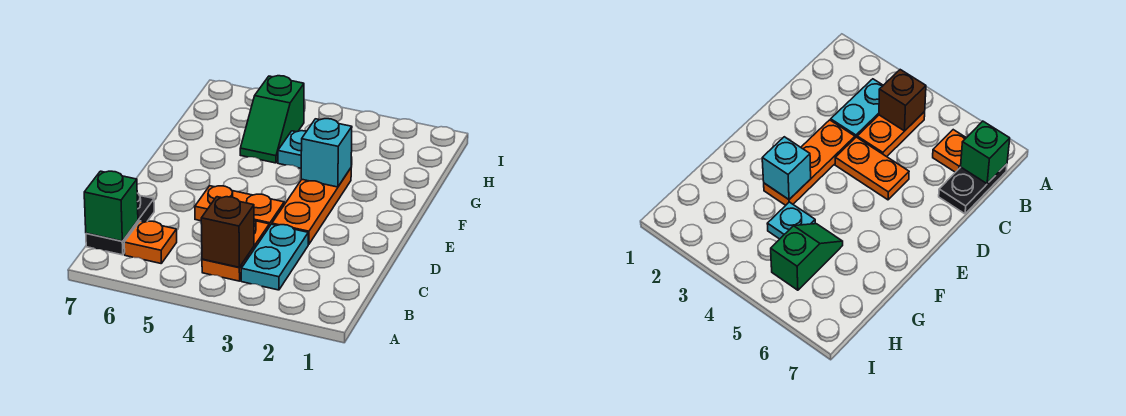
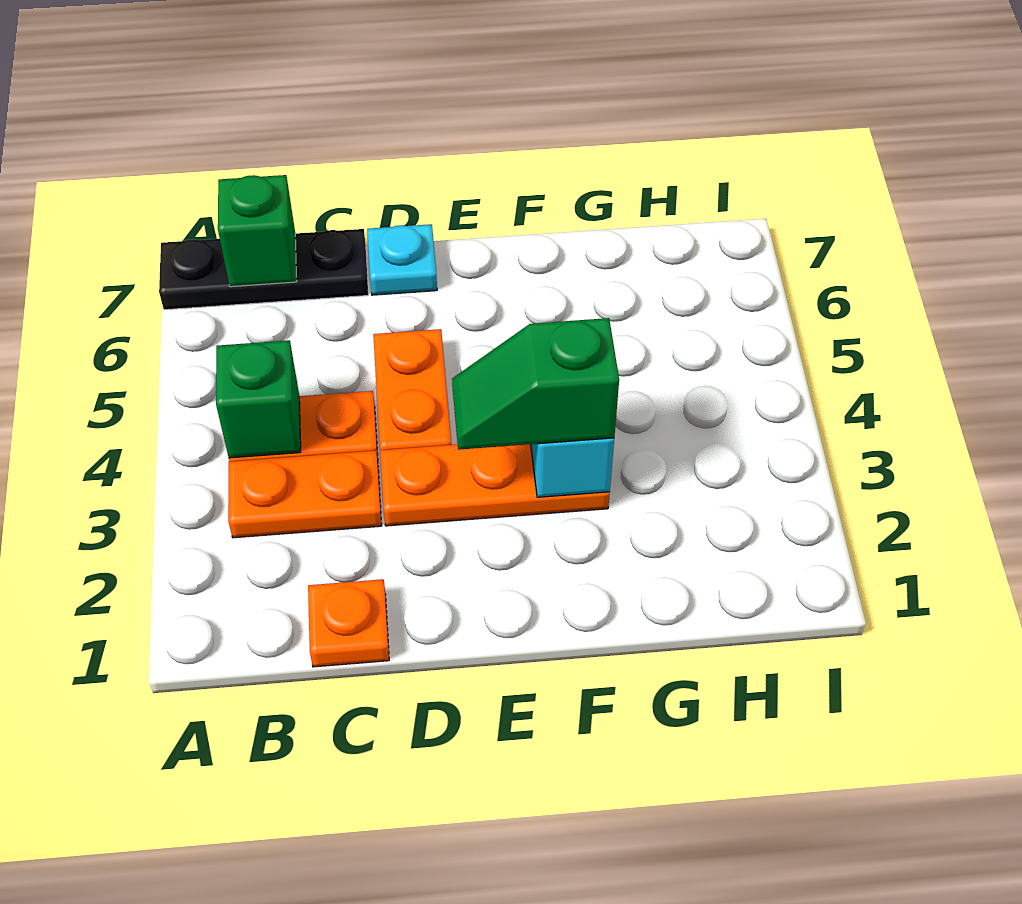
cyan plate B3:C3 level 1 -> orange plate B3:C3 level 1
brown brick B4 level 2 -> green brick B4 level 2
orange plate B6 level 1 -> orange plate C1 level 1
black plate B7:C7 level 1 -> black plate A7:C7 level 1
cyan plate G4 level 1 -> cyan plate D7 level 1
green slope G5:H5 level 1 top H -> green slope E3:F3 level 3 top F

